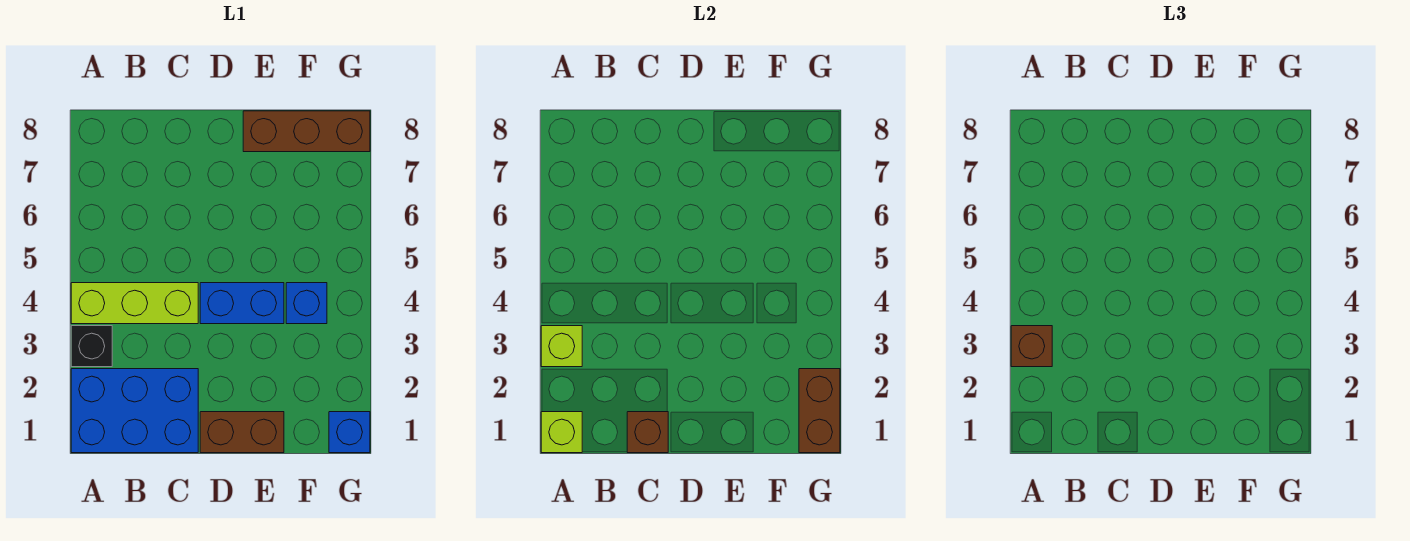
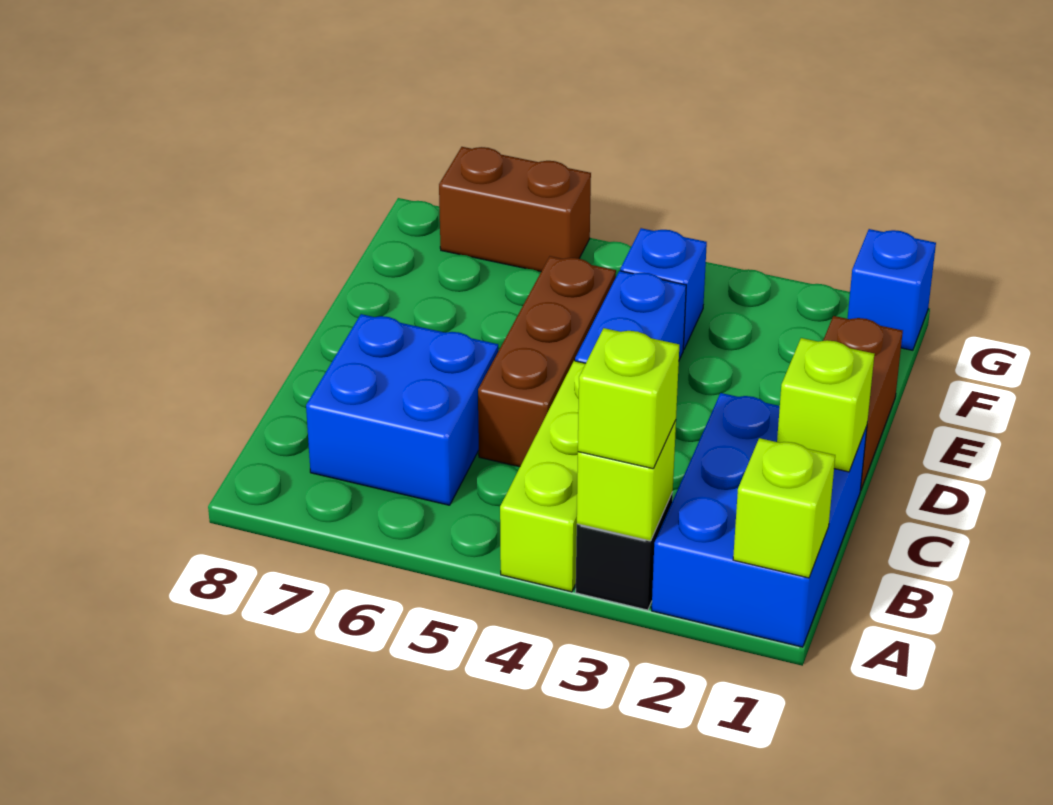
brown brick A3 level 3 -> lime brick A3 level 3
none -> blue brick B6:C7 level 1
brown brick C1 level 2 -> lime brick C1 level 2
brown brick E8:G8 level 1 -> brown brick C5:E5 level 1
brown brick G1:G2 level 2 -> brown brick G6:G7 level 1

